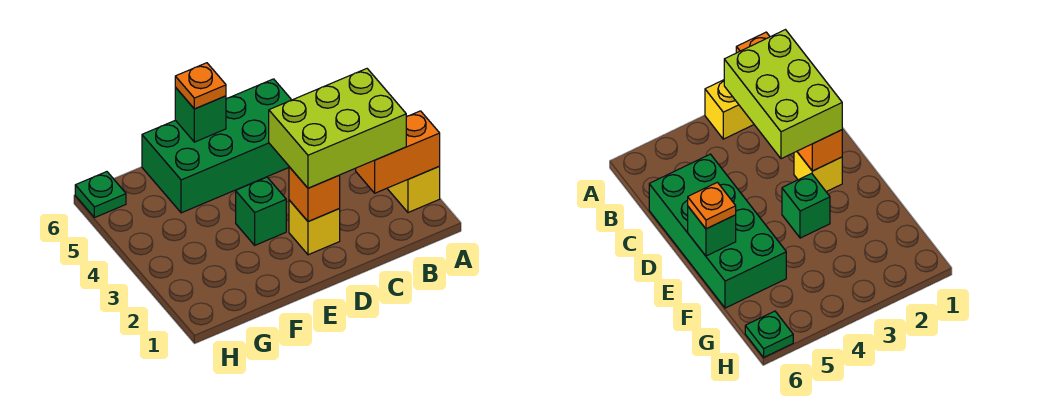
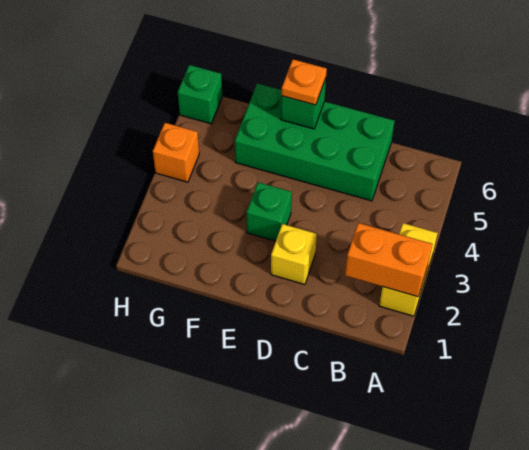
lime brick B2:D3 level 3 -> none
orange brick D2 level 2 -> orange brick H4 level 1
green plate H6 level 1 -> green brick H6 level 1

